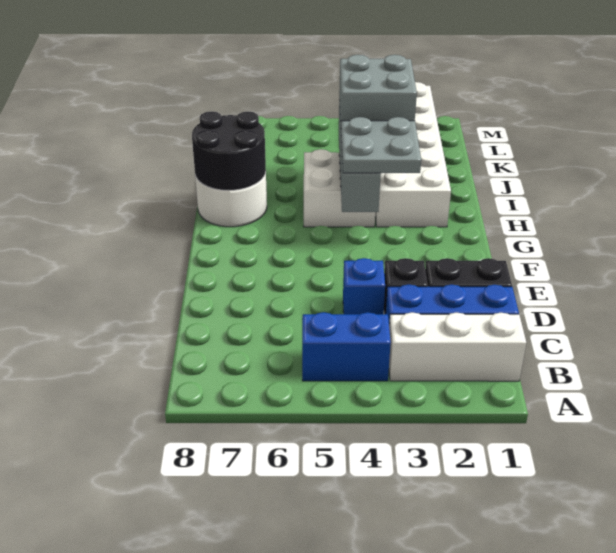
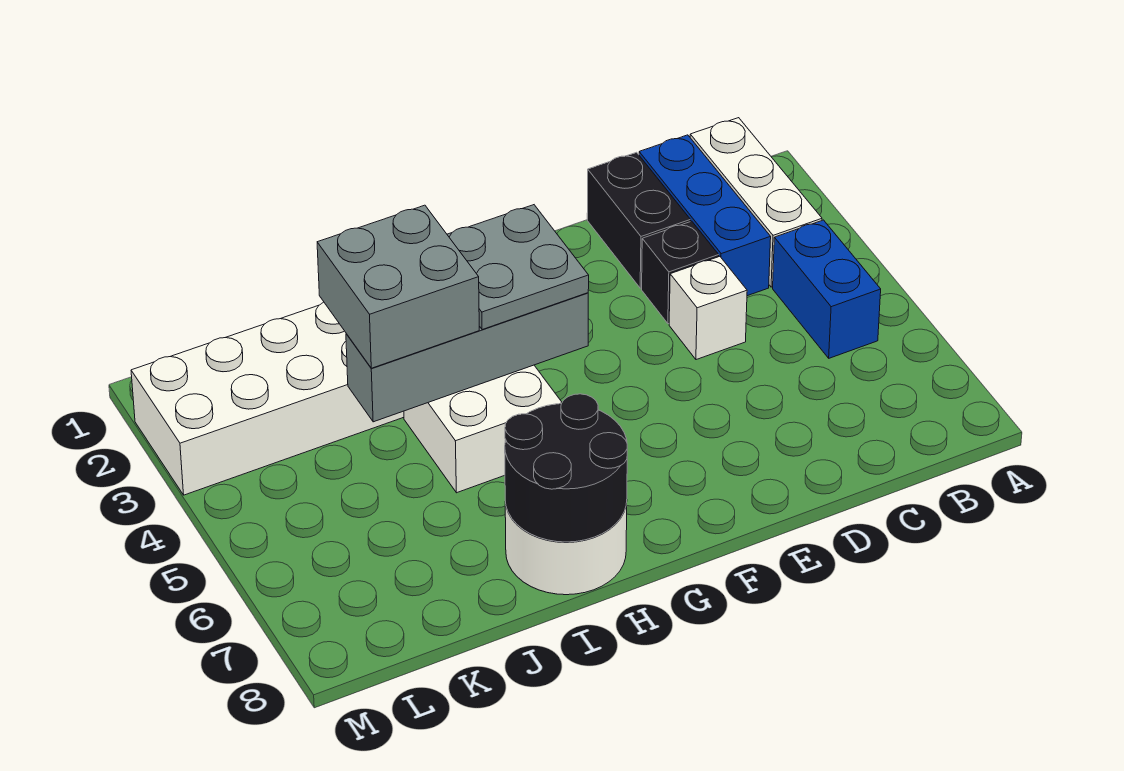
blue brick D4 level 1 -> white brick D4 level 1

